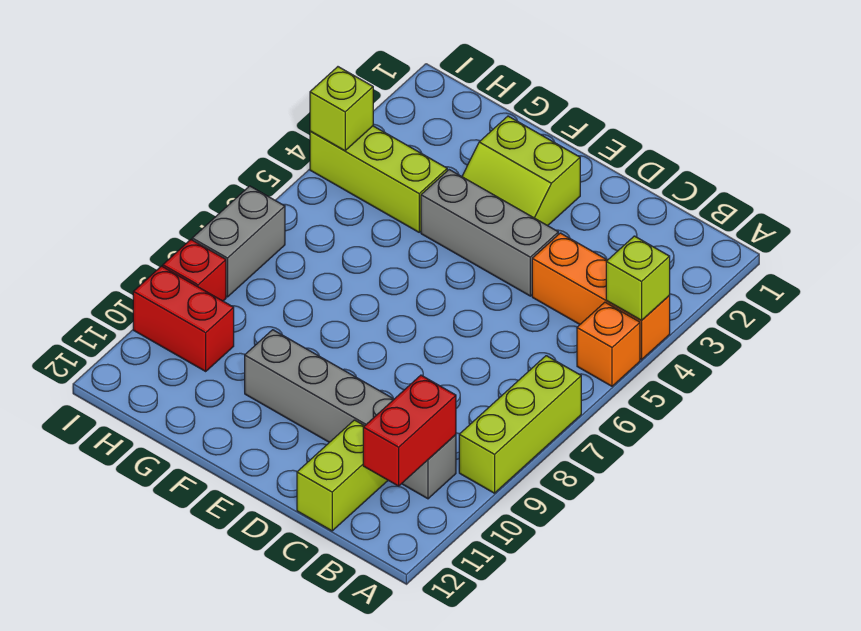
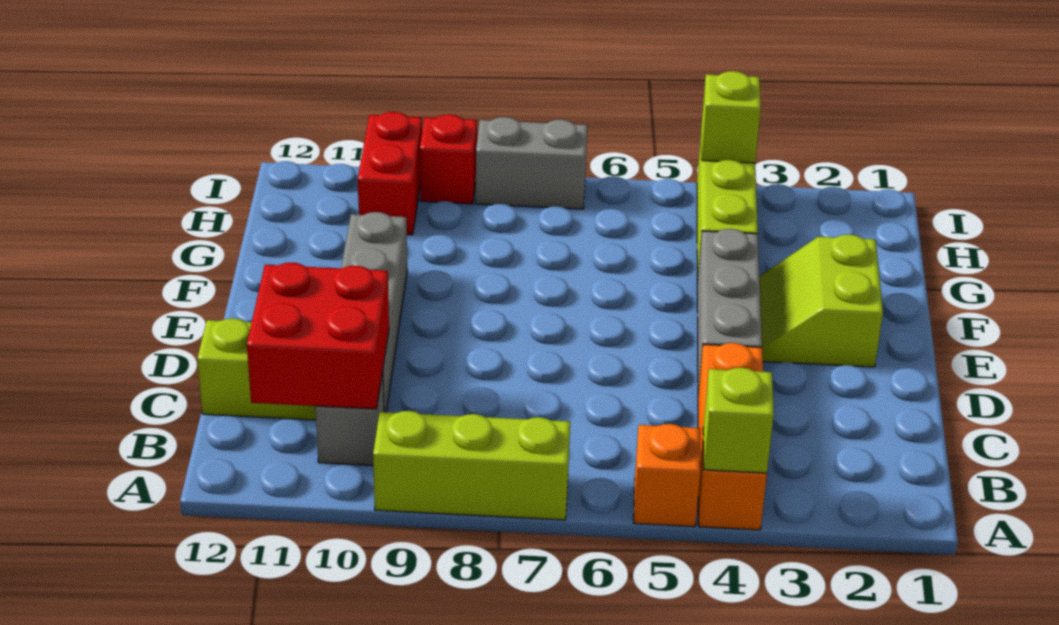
red brick B10:B11 level 2 -> red brick B10:C11 level 2

